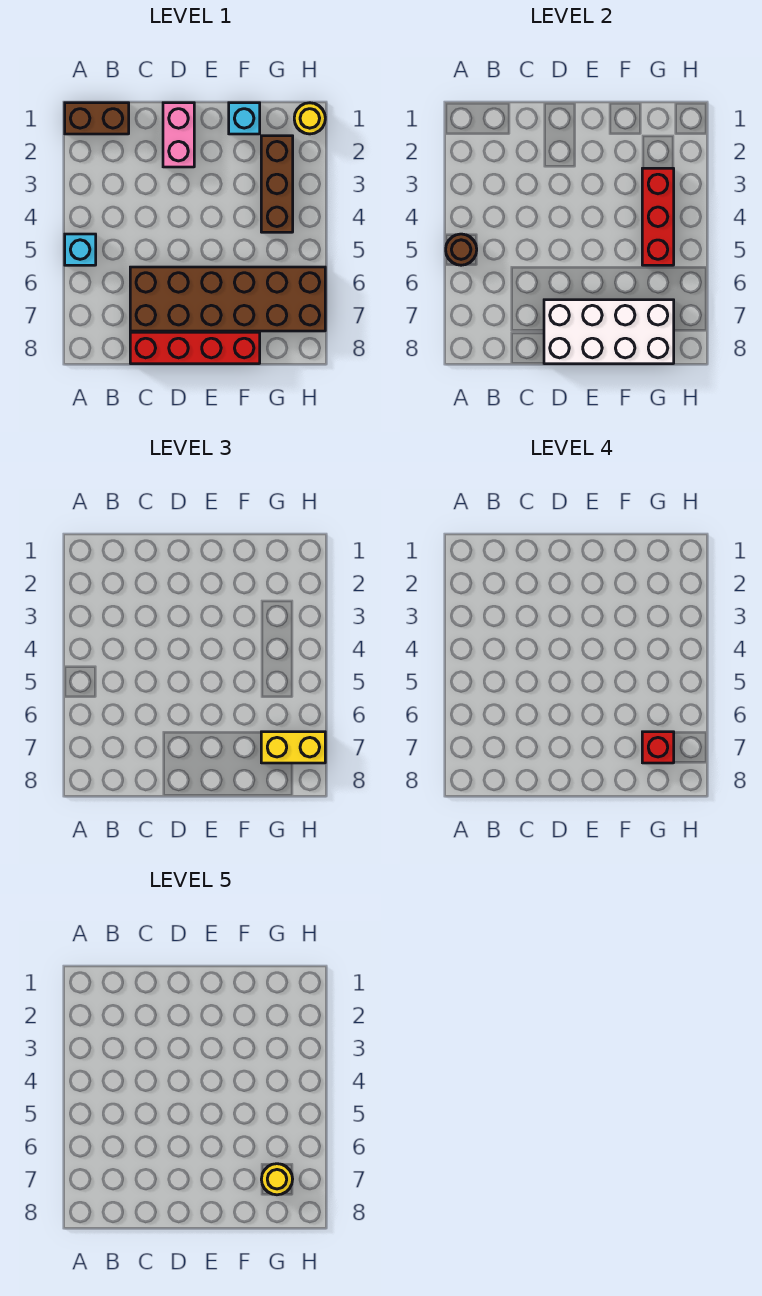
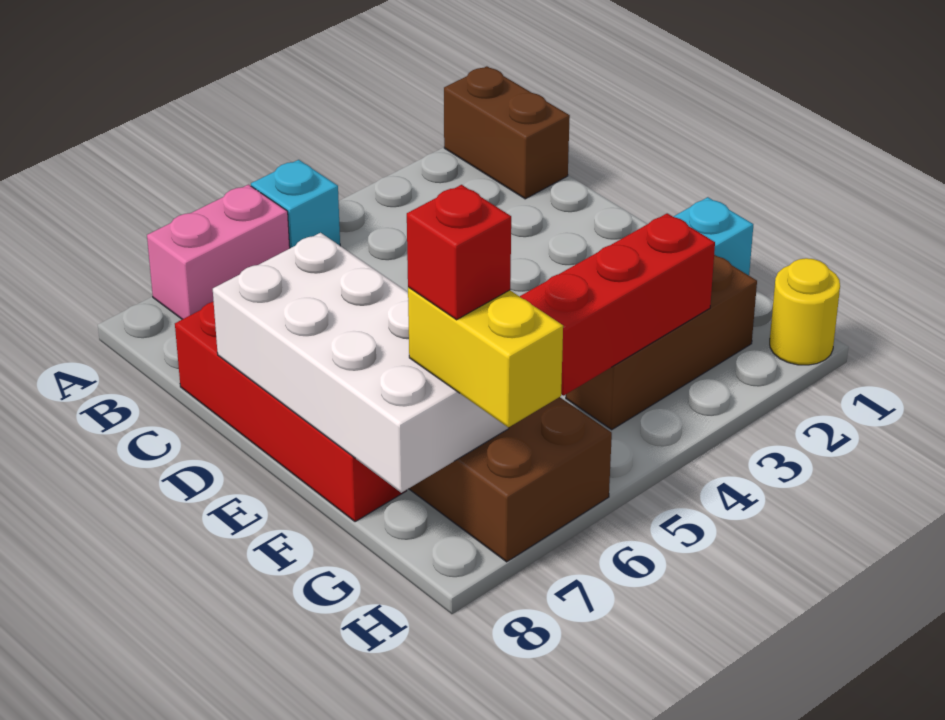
brown round brick A5 level 2 -> none
pink brick D1:D2 level 1 -> pink brick A6:A7 level 1
yellow round brick G7 level 5 -> none

